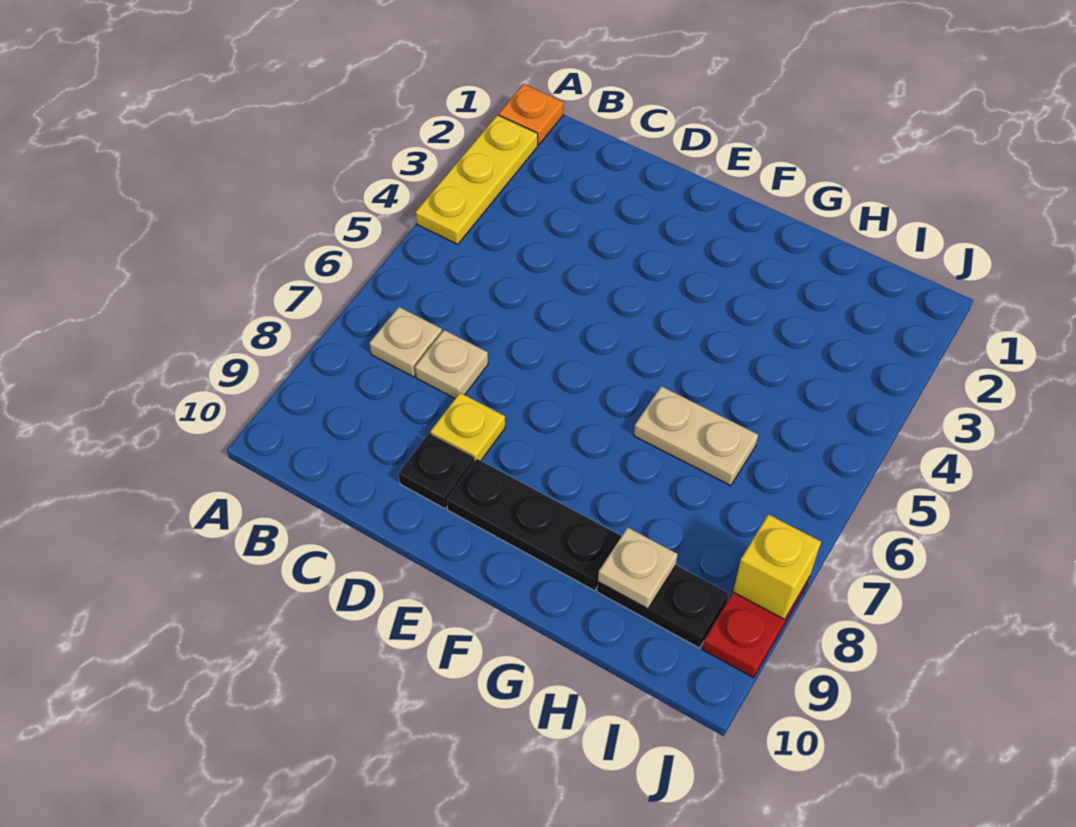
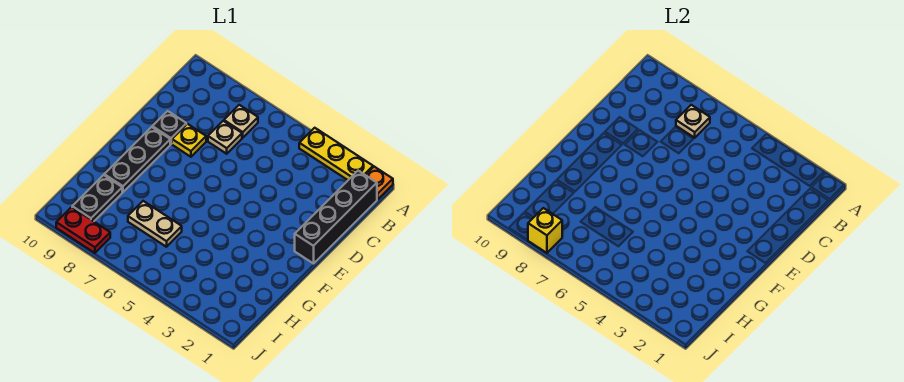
none -> black brick B1:E1 level 1
tan plate G6:H6 level 1 -> tan plate H6:H7 level 1
tan plate H9 level 2 -> tan plate B7 level 2

